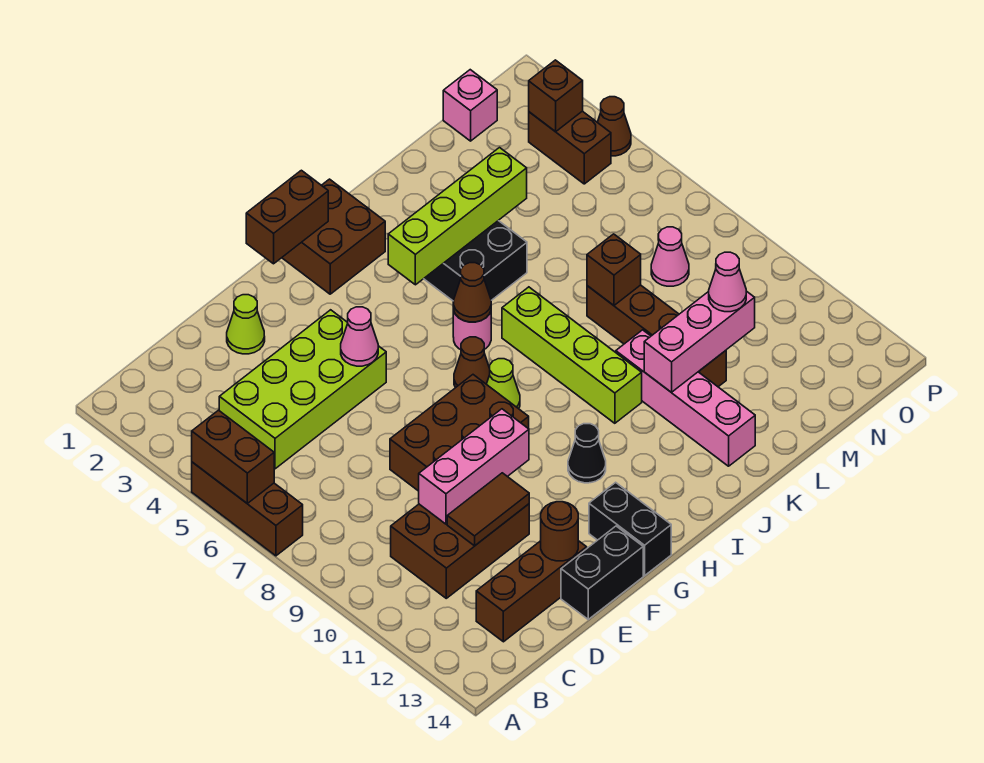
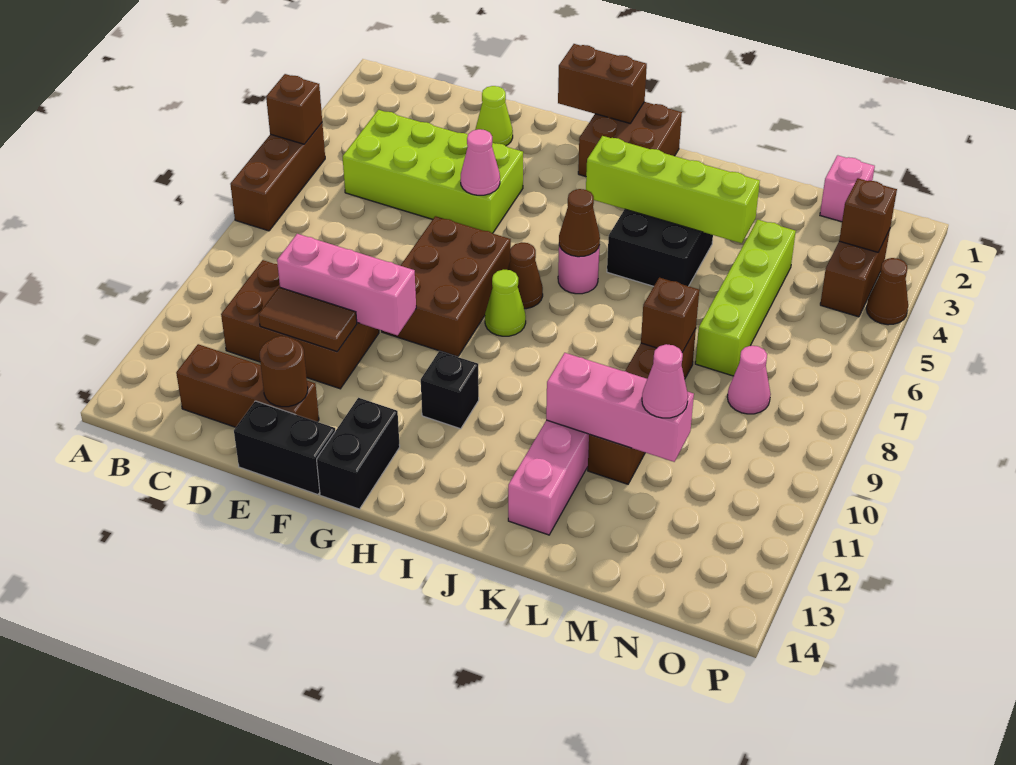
brown brick A5:A6 level 2 -> brown brick A5 level 2
brown brick E8:G9 level 1 -> brown brick F7:G9 level 1
black cone H11 level 1 -> black brick H11 level 1
lime brick J7:J10 level 1 -> lime brick M4:M7 level 1

